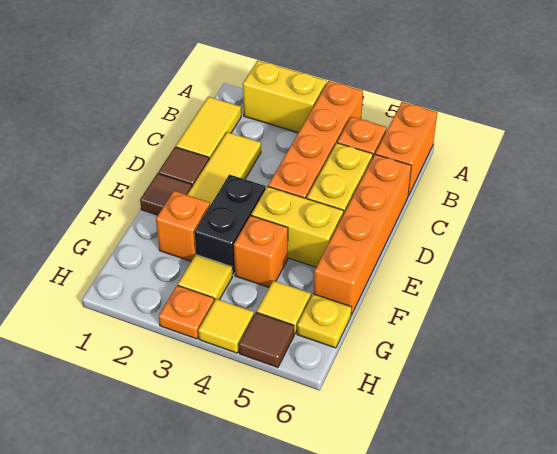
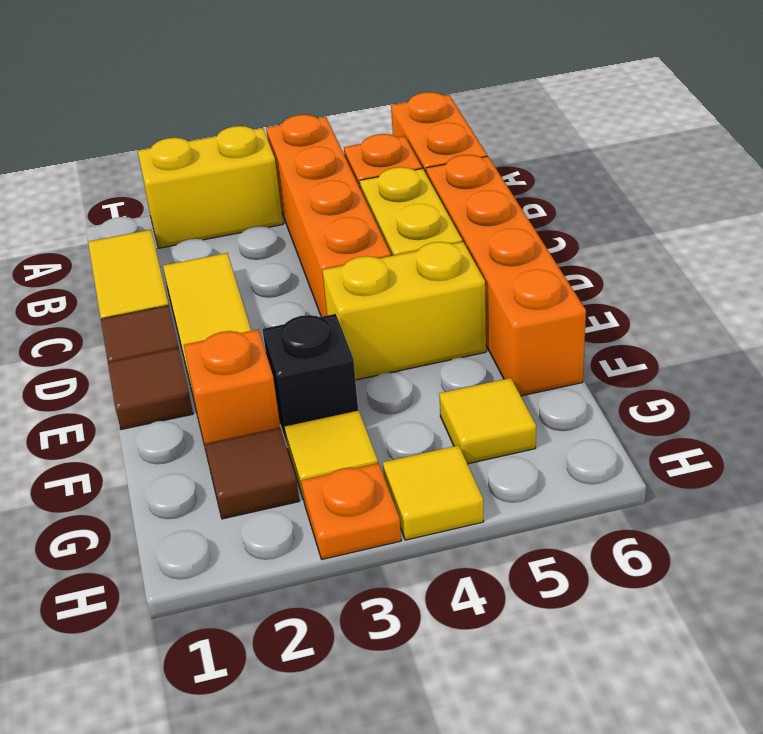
black brick E3:F3 level 1 -> black brick F3 level 1
orange brick F4 level 1 -> none
yellow plate G6 level 1 -> none
brown tile H5 level 1 -> brown tile G2 level 1

